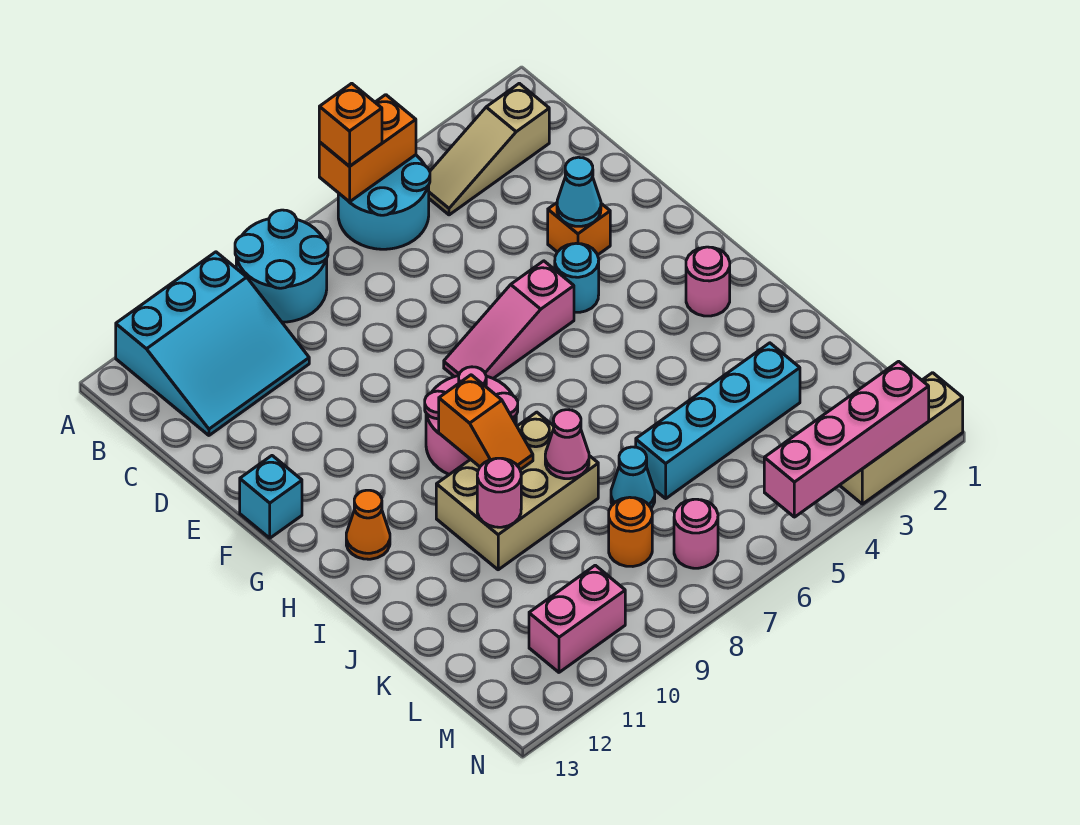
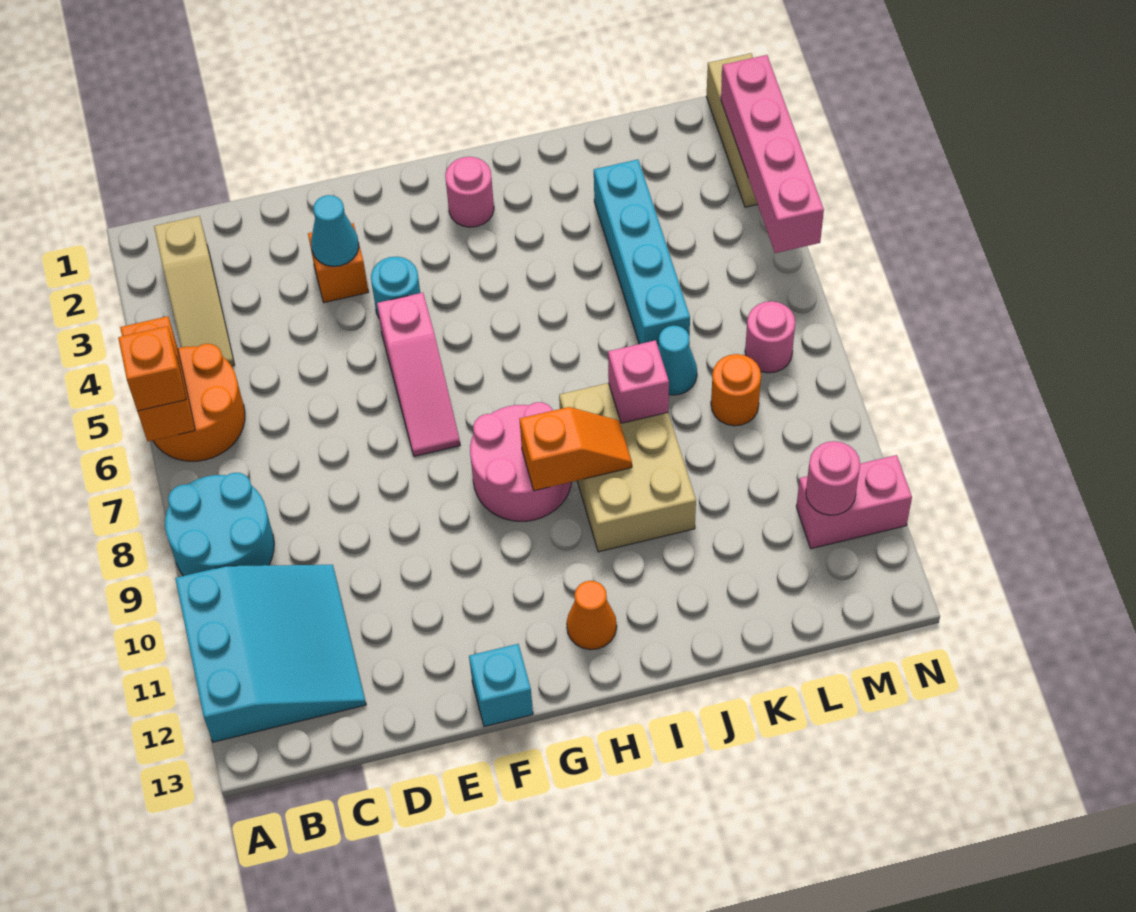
cyan round brick A5:B6 level 1 -> orange round brick A5:B6 level 1
pink cone J8 level 2 -> pink brick J8 level 2
pink round brick J10 level 2 -> pink round brick M11 level 2
pink brick M10:M11 level 1 -> pink brick M11:N11 level 1

